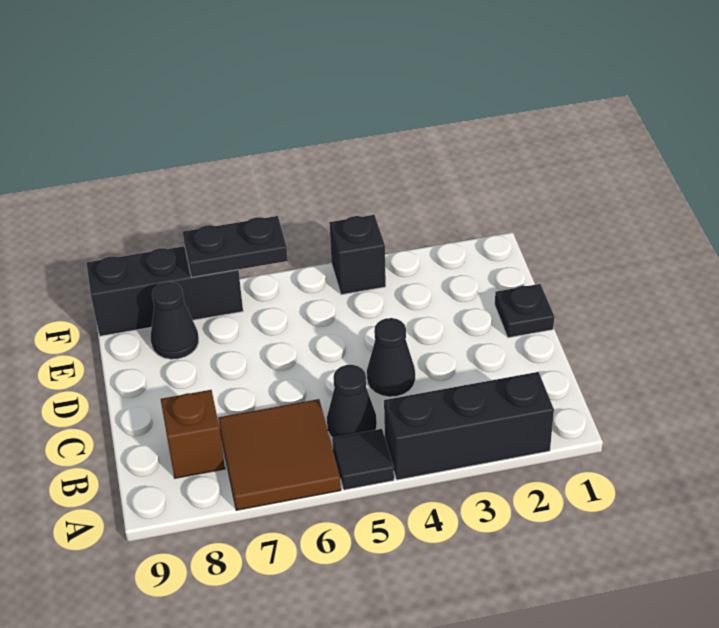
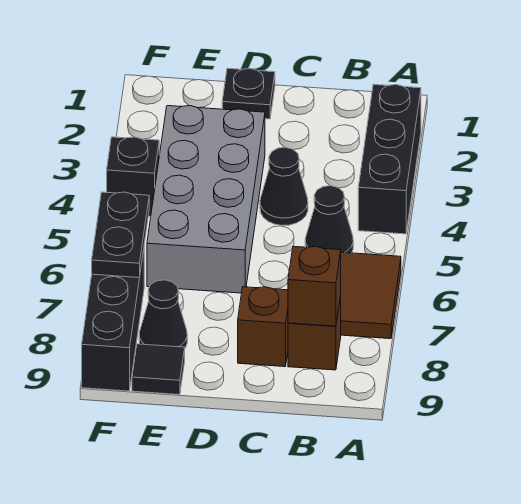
black tile A5 level 1 -> black tile E9 level 1
none -> brown brick B8 level 2
none -> brown brick C8 level 1
none -> grey brick D3:E6 level 1

